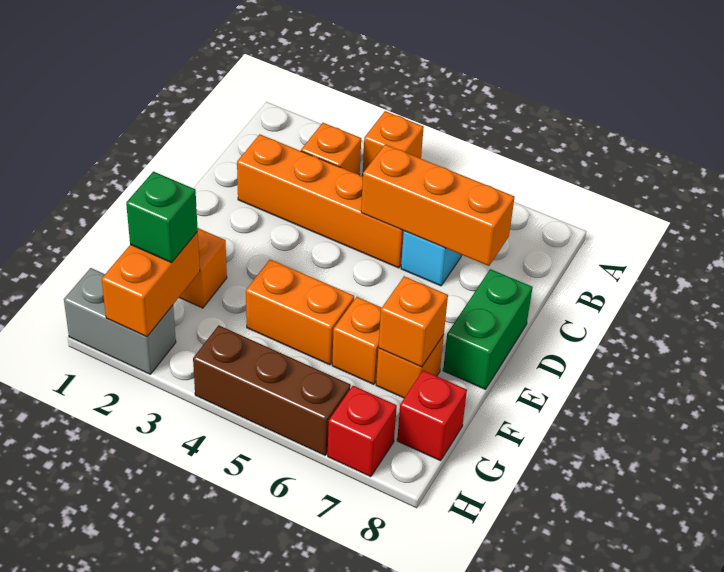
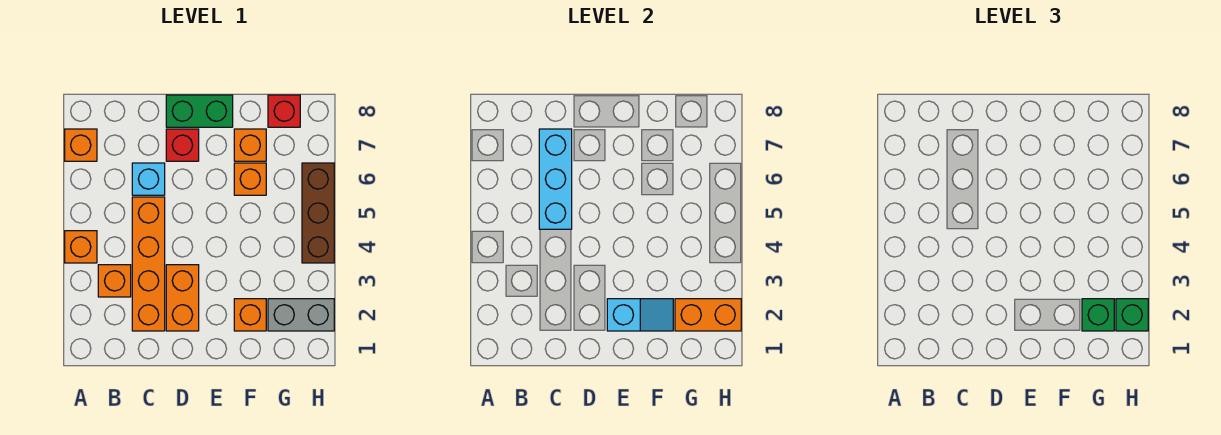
orange brick C5:C7 level 2 -> cyan brick C5:C7 level 2
none -> cyan slope E2:F2 level 2 top E
orange brick F4:F5 level 1 -> orange brick D2:D3 level 1
orange brick F7 level 2 -> orange brick A7 level 1
grey brick H1:H2 level 1 -> grey brick G2:H2 level 1
none -> green brick H2 level 3
red brick H7 level 1 -> red brick D7 level 1

